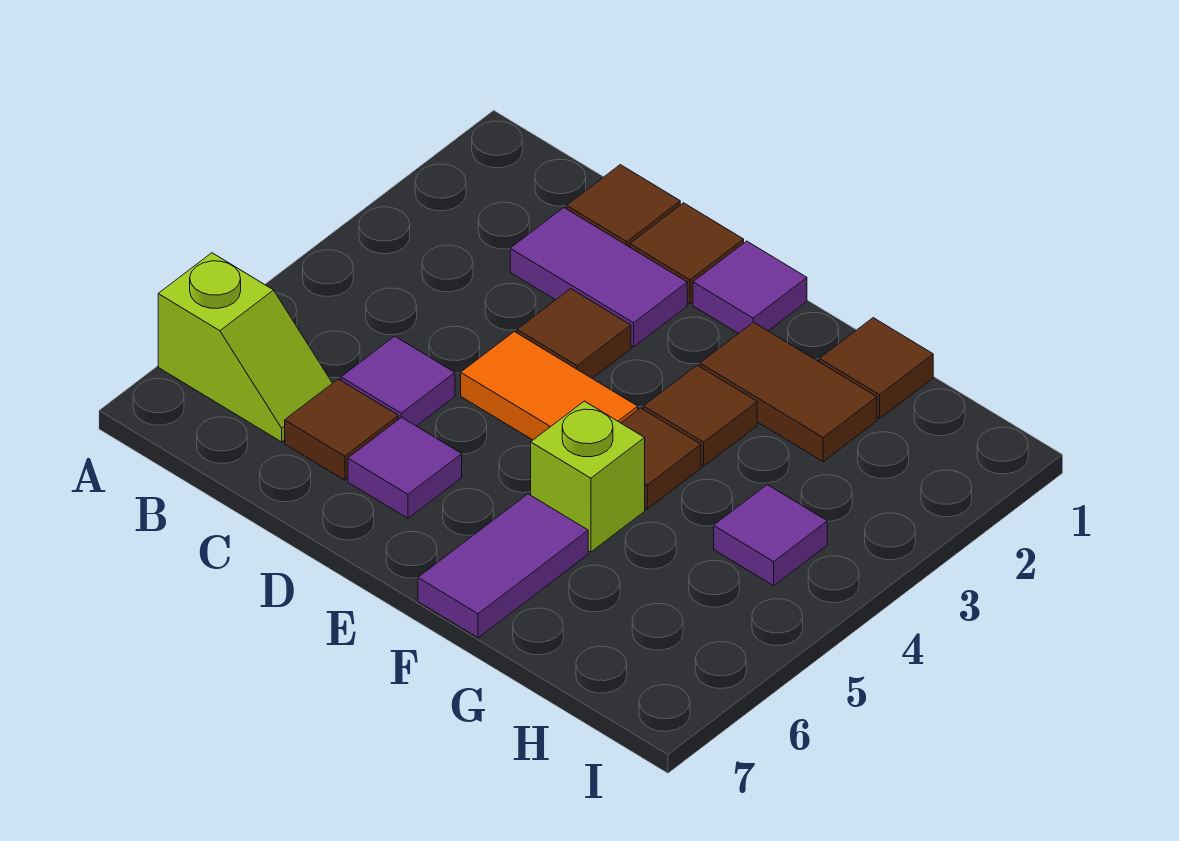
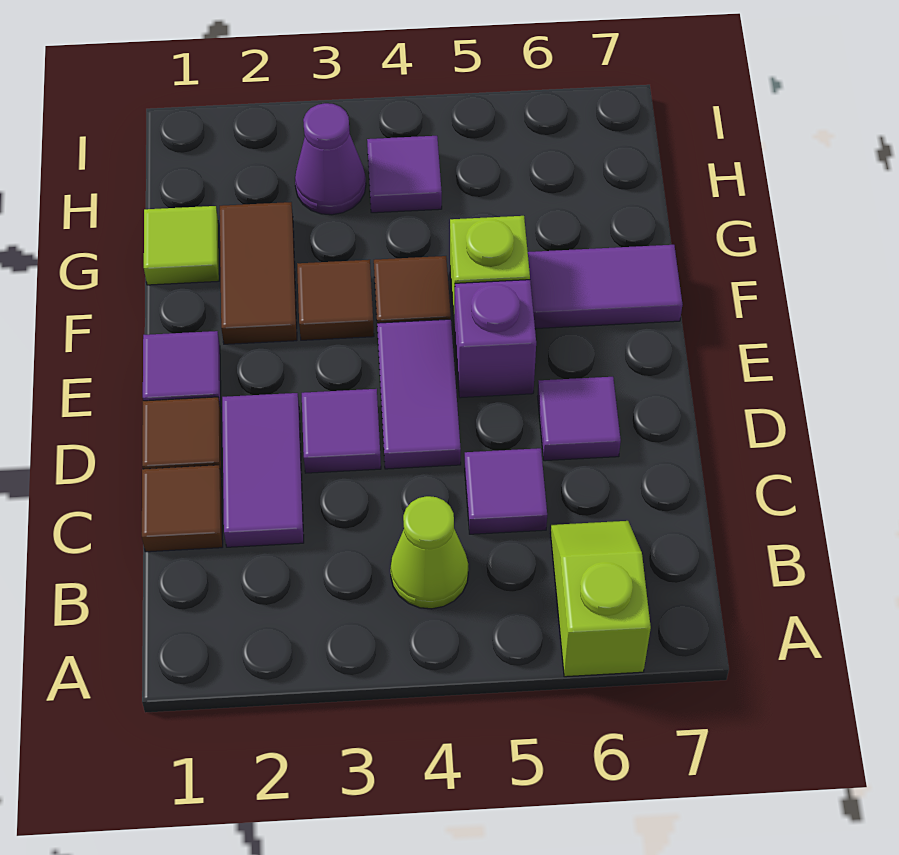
none -> lime cone B4 level 1
brown tile C6 level 1 -> none
brown tile D3 level 1 -> purple tile D3 level 1
orange tile D4:E4 level 1 -> purple tile D4:E4 level 1
none -> purple brick E5 level 1
brown tile G1 level 1 -> lime tile G1 level 1
none -> purple cone H3 level 1

